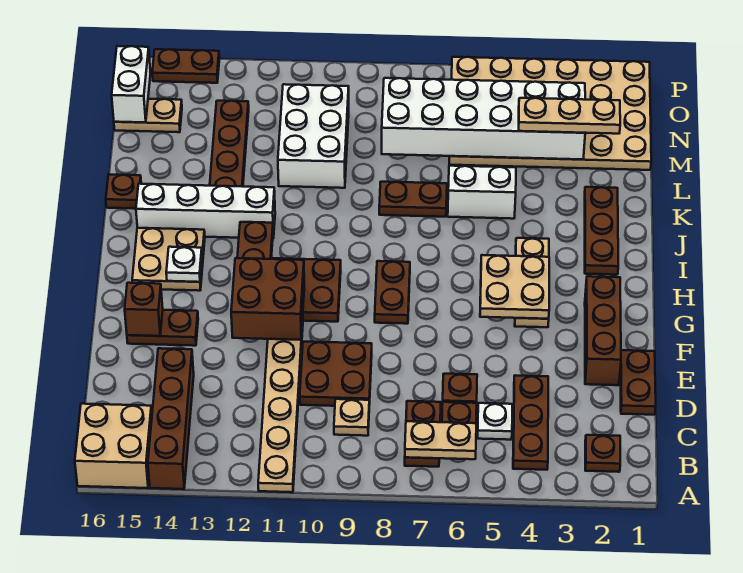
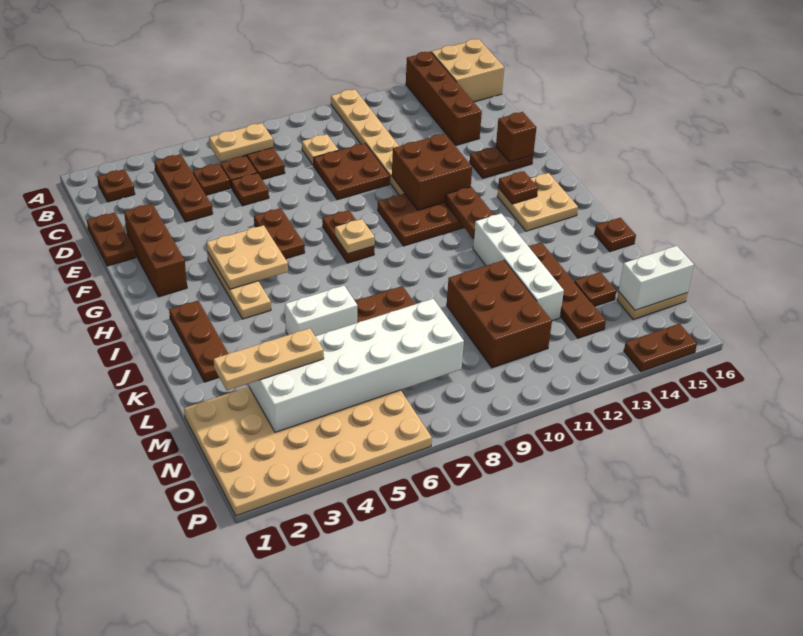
white plate C5 level 1 -> brown plate C5 level 1
none -> brown plate F6:G6 level 1
none -> tan plate H8 level 2
white plate H14 level 2 -> brown plate H14 level 2
white brick J12:J15 level 1 -> white brick J12:M12 level 1
white brick L10:N11 level 1 -> brown brick L10:N11 level 1
none -> brown plate M14 level 1
white brick N16:O16 level 2 -> white brick N15:N16 level 2

